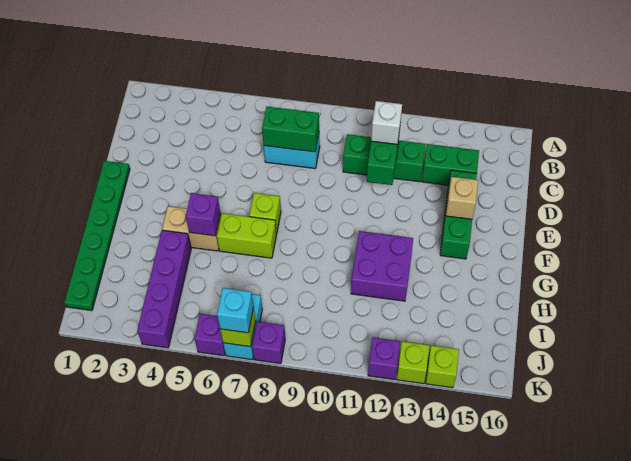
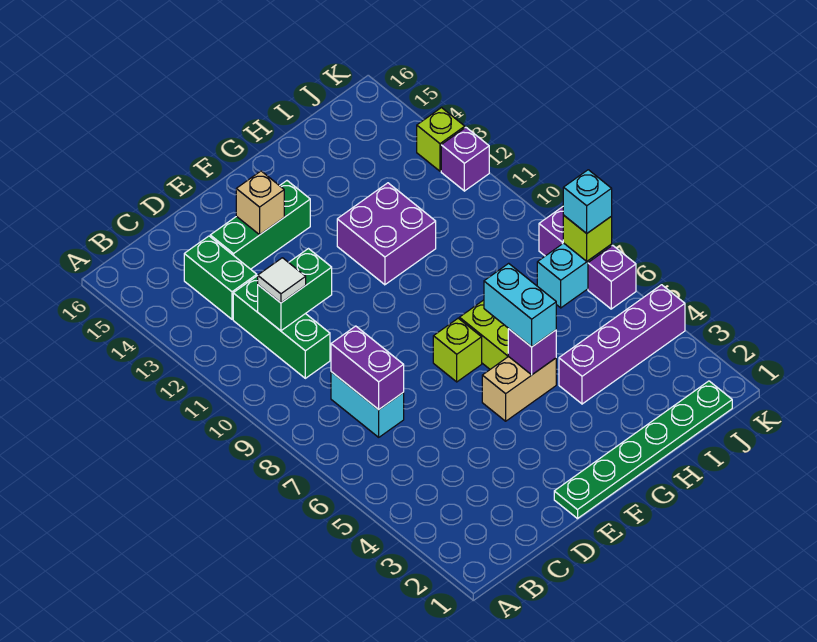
green brick C7:C8 level 2 -> purple brick C7:C8 level 2
white brick C11 level 3 -> white tile C11 level 3
tan brick G4:G5 level 1 -> tan brick F5:G5 level 1
none -> cyan brick G5:G6 level 3
lime brick K14 level 1 -> none

